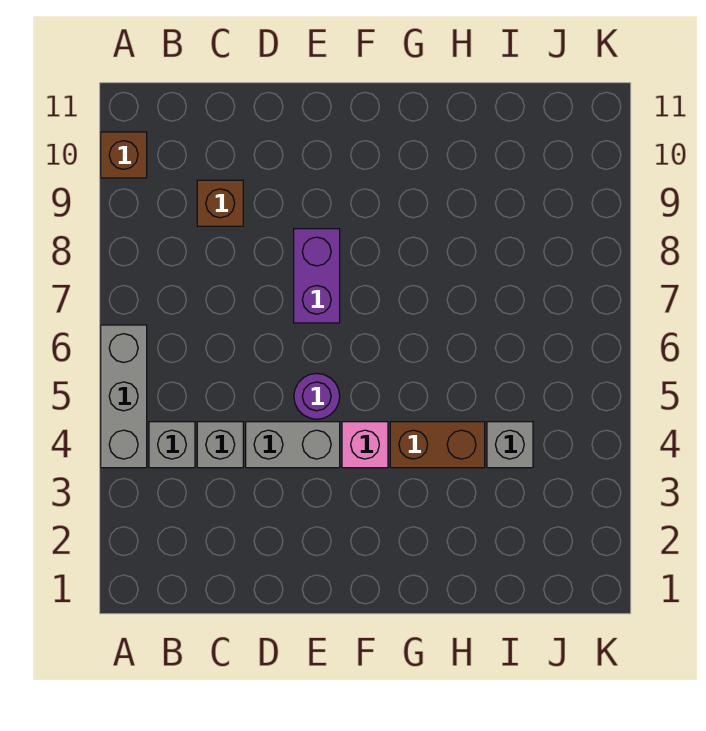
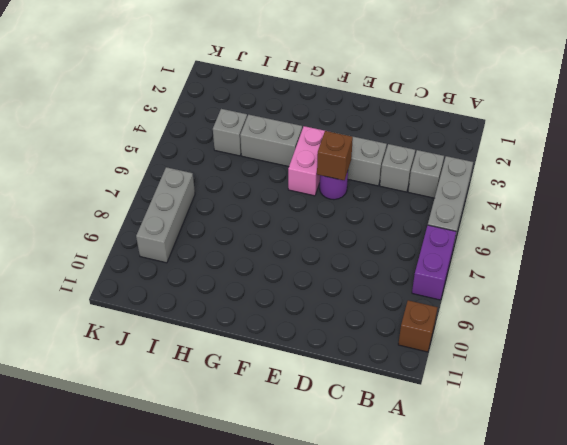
brown brick C9 level 1 -> brown brick E5 level 2
purple brick E7:E8 level 1 -> purple brick A7:A8 level 1
pink brick F4 level 1 -> pink brick F4:F5 level 1
brown brick G4:H4 level 1 -> grey brick G4:H4 level 1
none -> grey brick J7:J9 level 1

